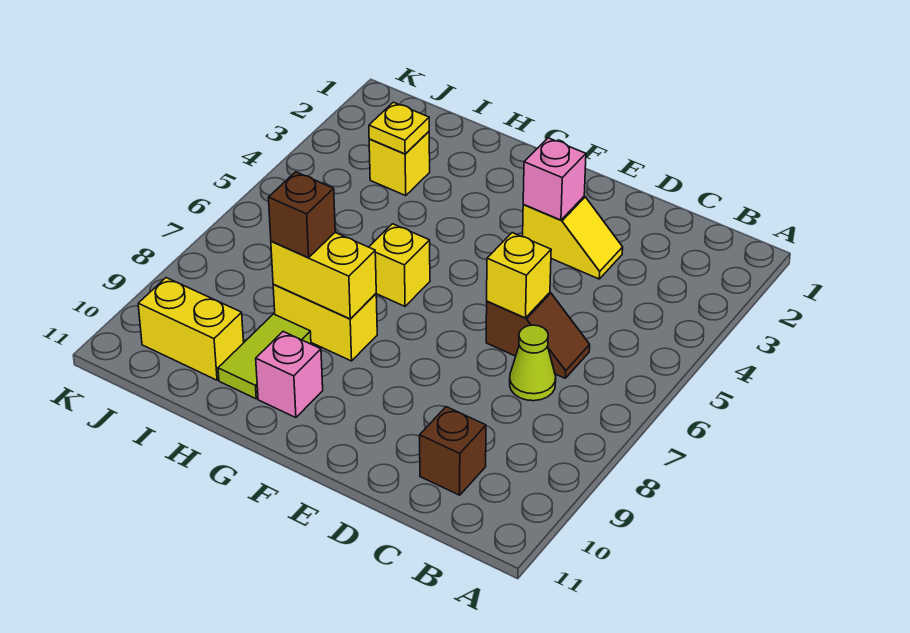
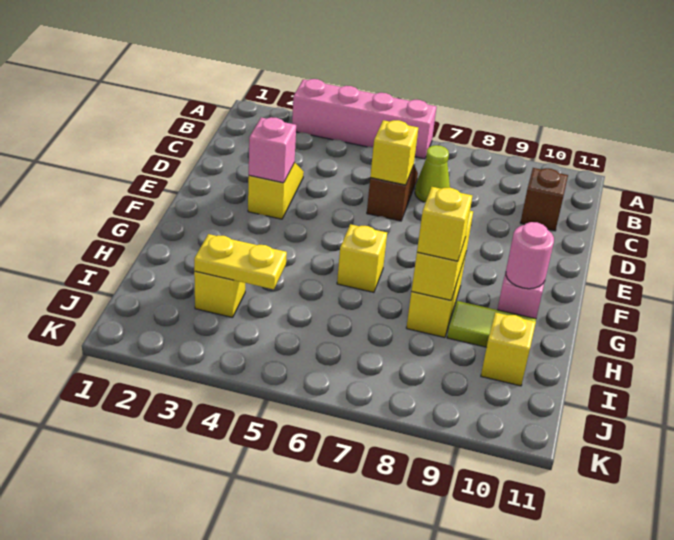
none -> pink brick A3:A6 level 1
none -> pink round brick G10 level 2
brown brick H8 level 3 -> yellow brick H8 level 3
yellow plate I3 level 2 -> yellow plate I3:I4 level 2
yellow brick I10:J10 level 1 -> yellow brick I10 level 1

